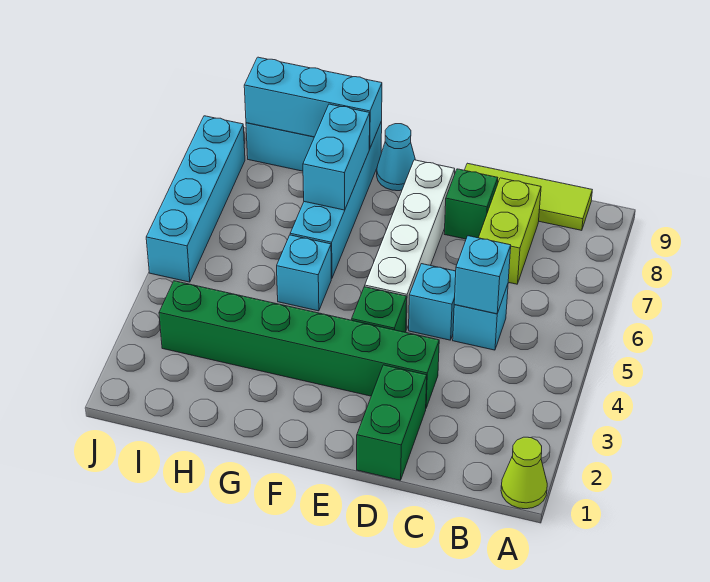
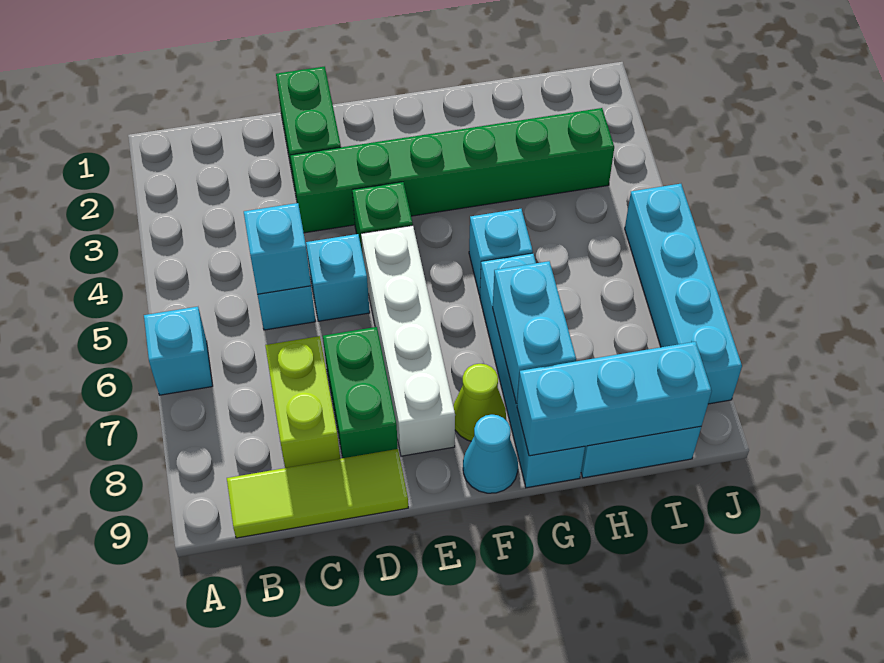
lime cone A1 level 1 -> lime cone F8 level 1
none -> cyan brick A6 level 1
green brick D8 level 1 -> green brick D7:D8 level 1

